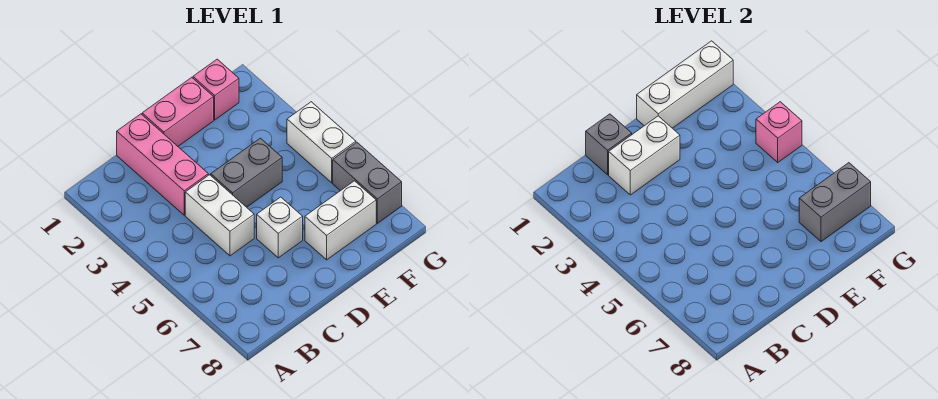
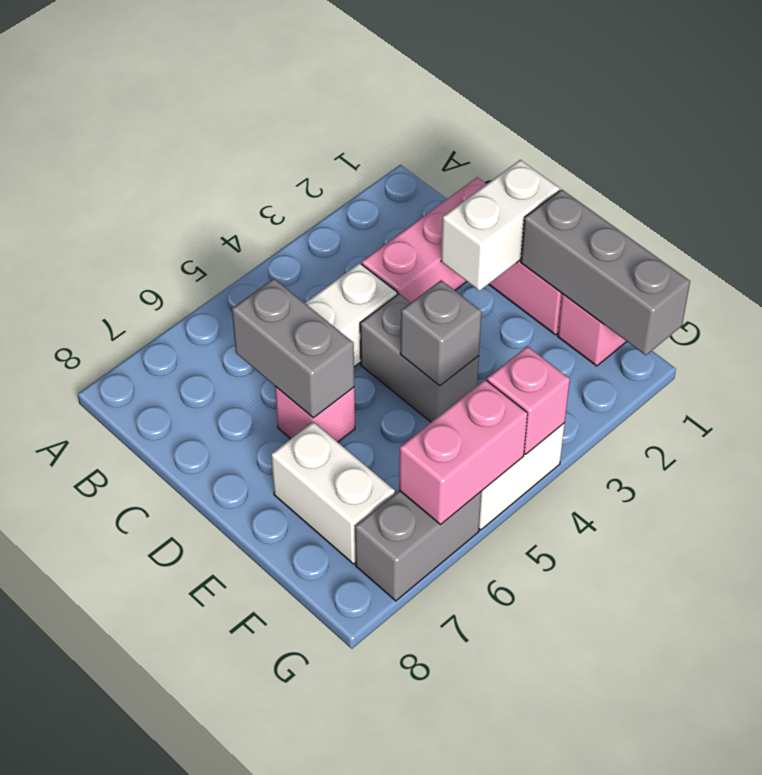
grey brick C1 level 2 -> grey brick E4 level 2
white brick C2:D2 level 2 -> white brick D1:D2 level 2
white brick D6 level 1 -> pink brick D6 level 1
white brick E1:G1 level 2 -> grey brick E1:G1 level 2
grey brick F7:G7 level 2 -> grey brick C6:D6 level 2
none -> pink brick G5:G6 level 2

